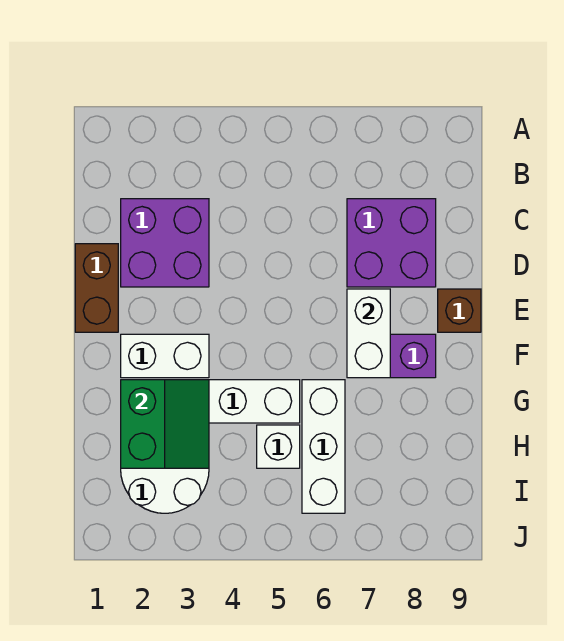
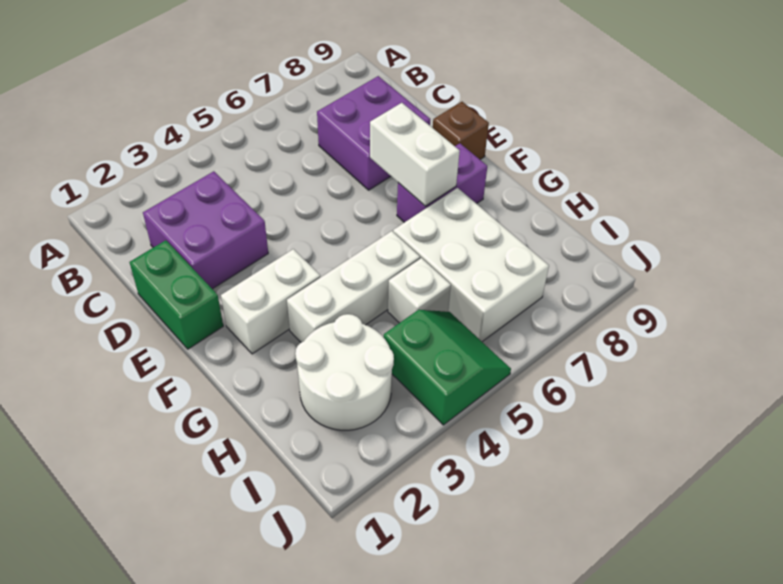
brown brick D1:E1 level 1 -> green brick D1:E1 level 1
green slope G2:H3 level 2 top 2 -> green slope I4:J5 level 1 top 4
white brick G6:I6 level 1 -> white brick G6:I7 level 1

